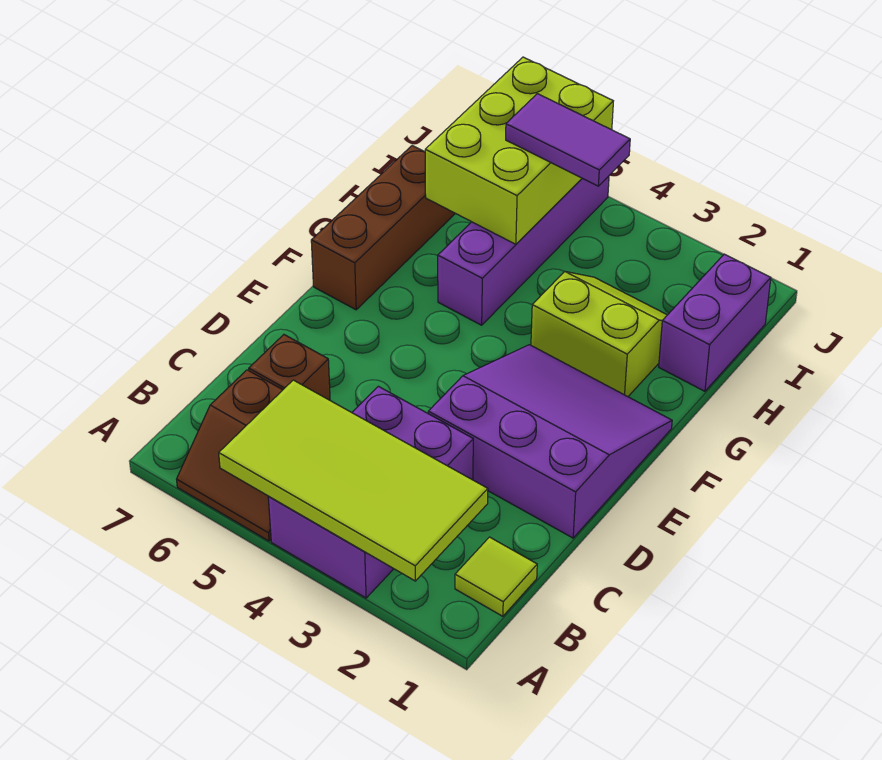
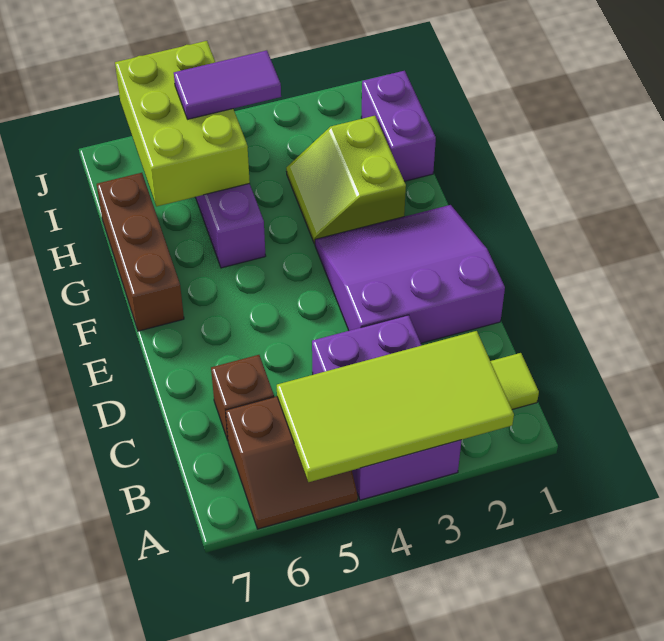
lime slope G2:H3 level 1 top G -> lime slope G2:H3 level 1 top 2

